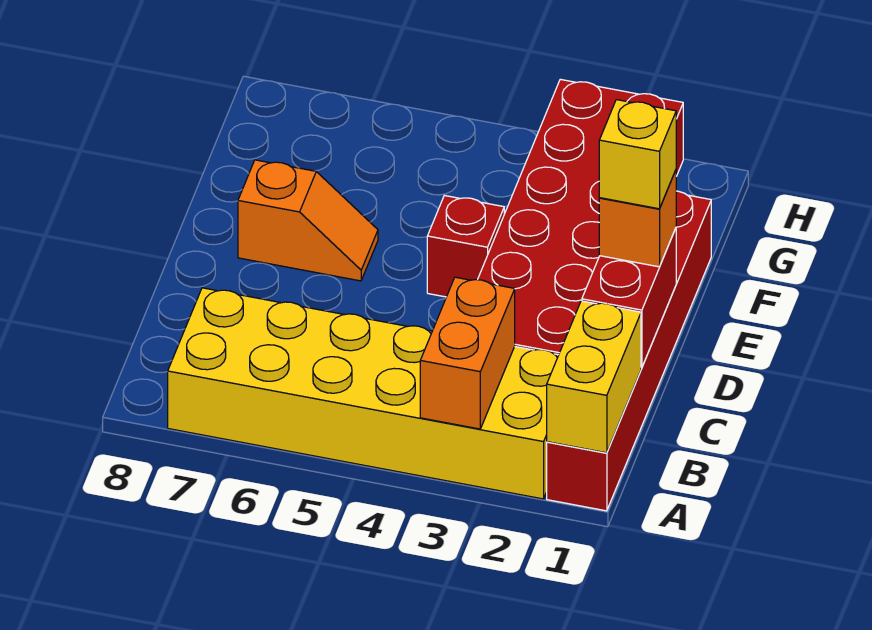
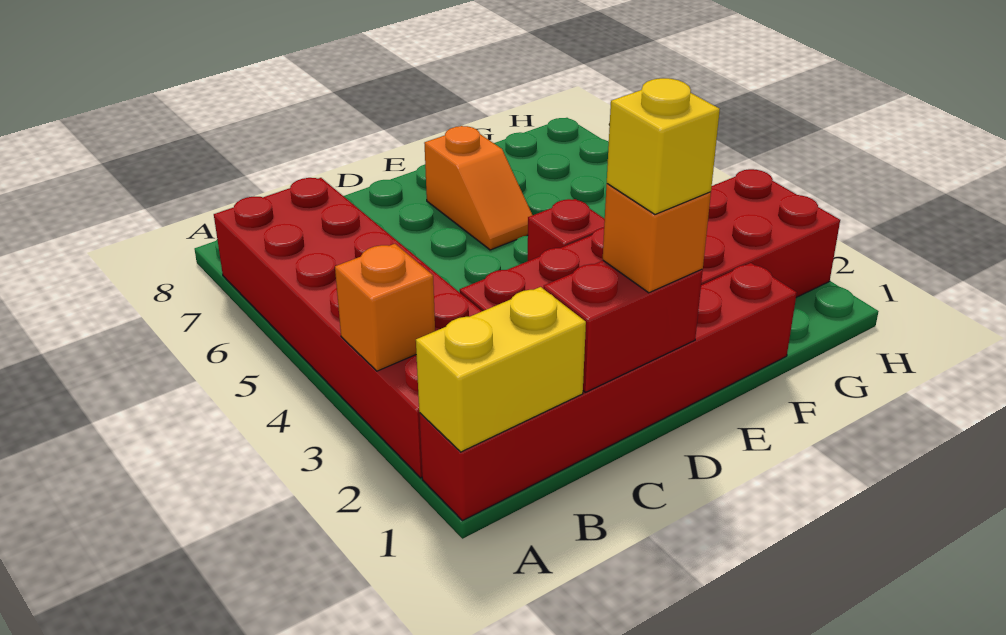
yellow brick A2:B7 level 1 -> red brick A2:B7 level 1
orange brick A3:B3 level 2 -> orange brick A3 level 2

